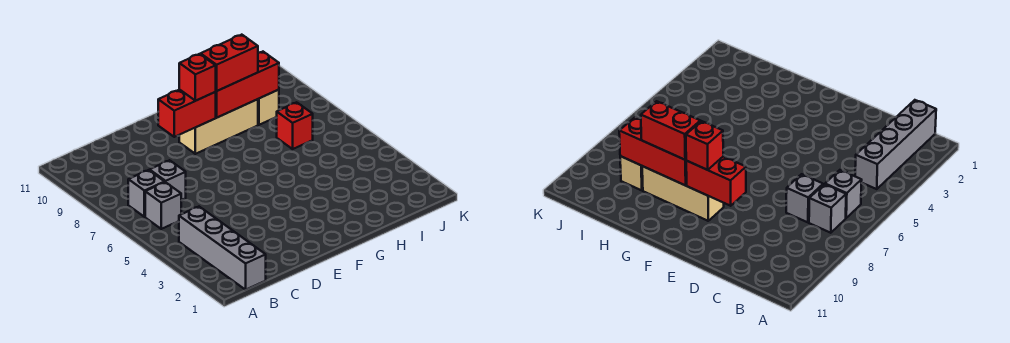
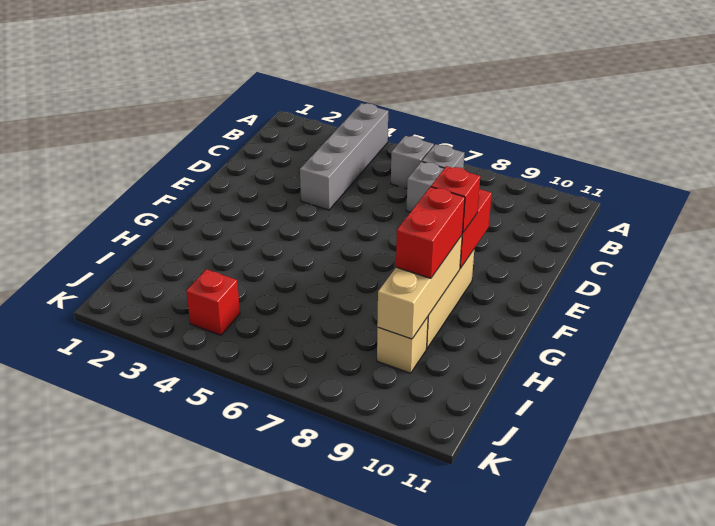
grey brick B1:B4 level 1 -> grey brick A4:D4 level 1
red brick G9:I9 level 2 -> tan brick G9:I9 level 2
red brick I7 level 1 -> red brick J4 level 1

